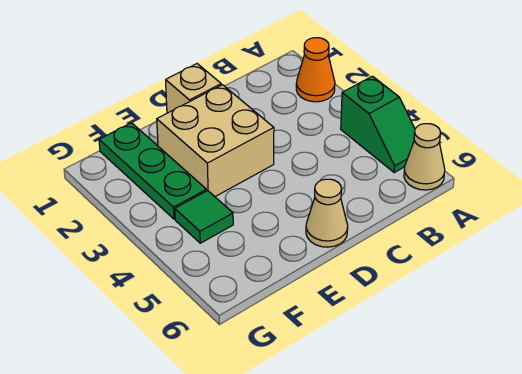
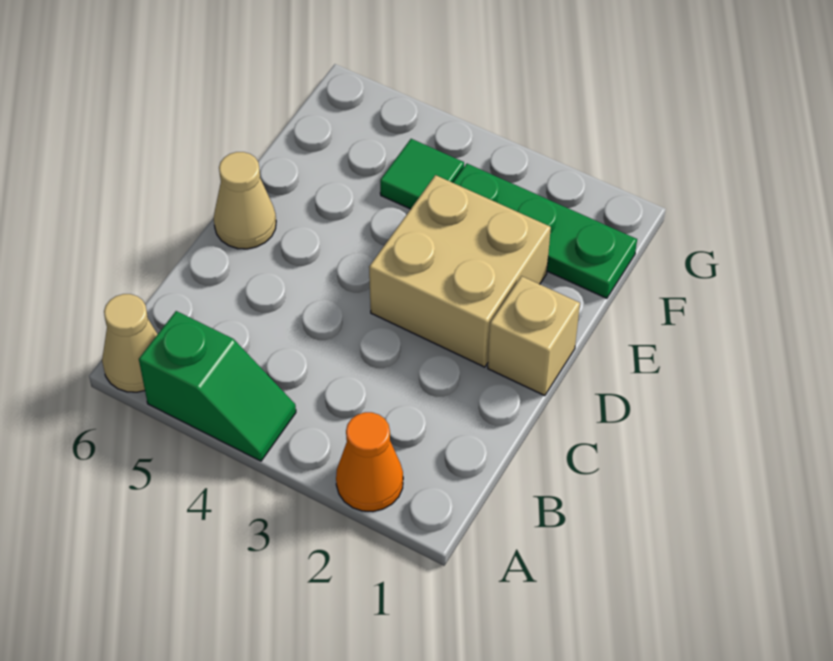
green slope A4:A5 level 1 top 4 -> green slope A4:A5 level 1 top 5

